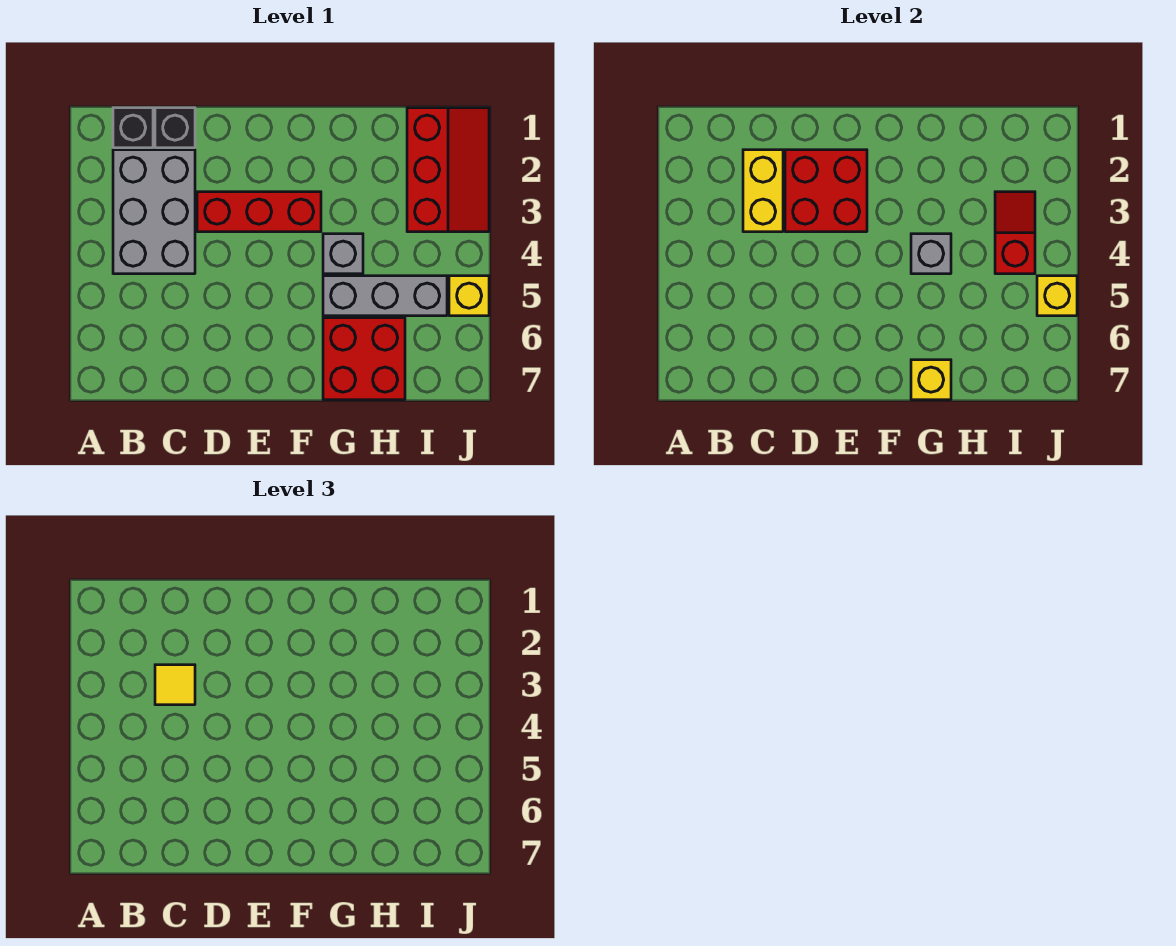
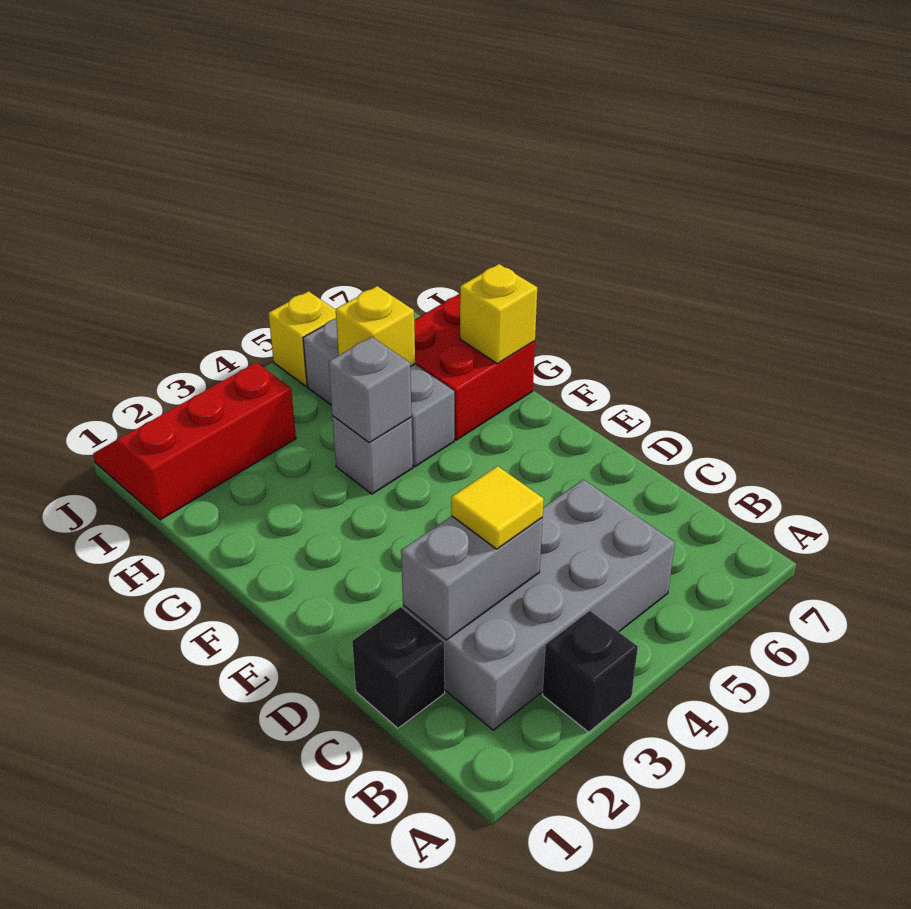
black brick B1 level 1 -> black brick A3 level 1
grey brick B2:C4 level 1 -> grey brick B2:C5 level 1
yellow brick C2:C3 level 2 -> grey brick C2:C3 level 2
red brick D2:E3 level 2 -> none
red brick D3:F3 level 1 -> none
red slope I3:I4 level 2 top 4 -> none
yellow brick J5 level 2 -> yellow brick H5 level 2

